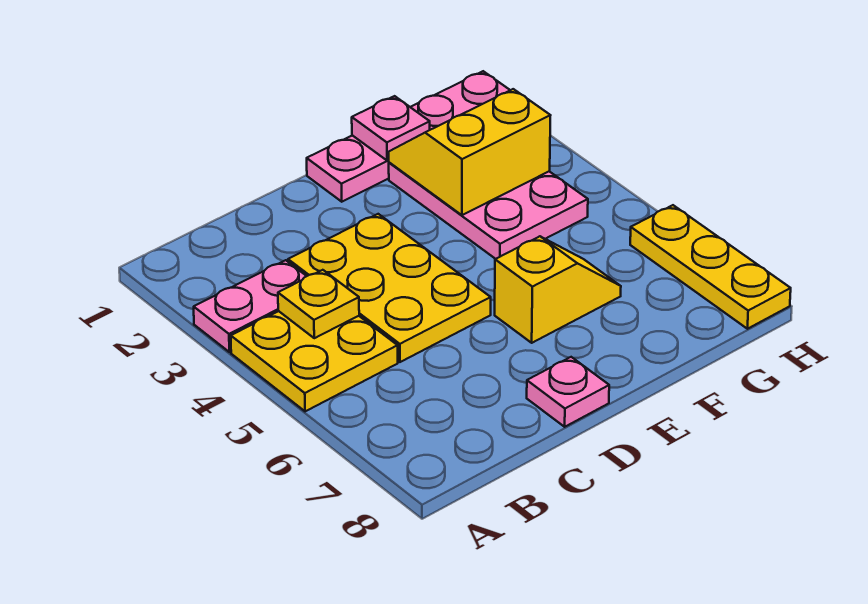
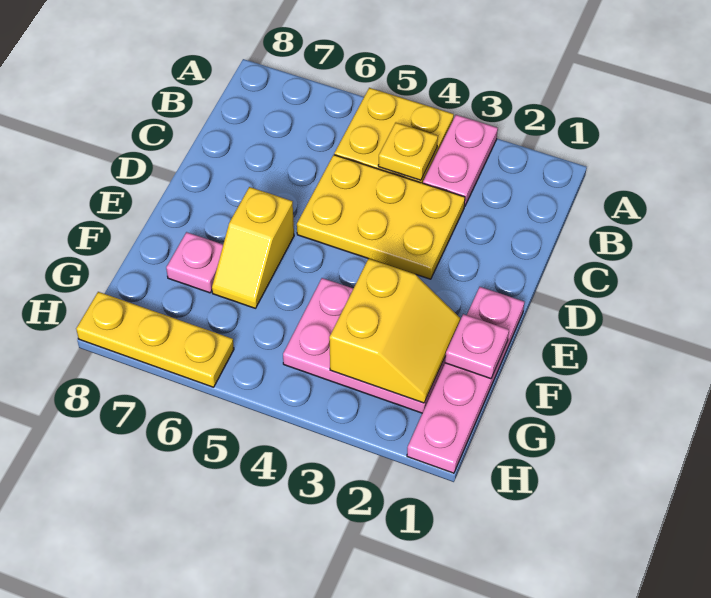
pink plate D8 level 1 -> pink plate F7 level 1

